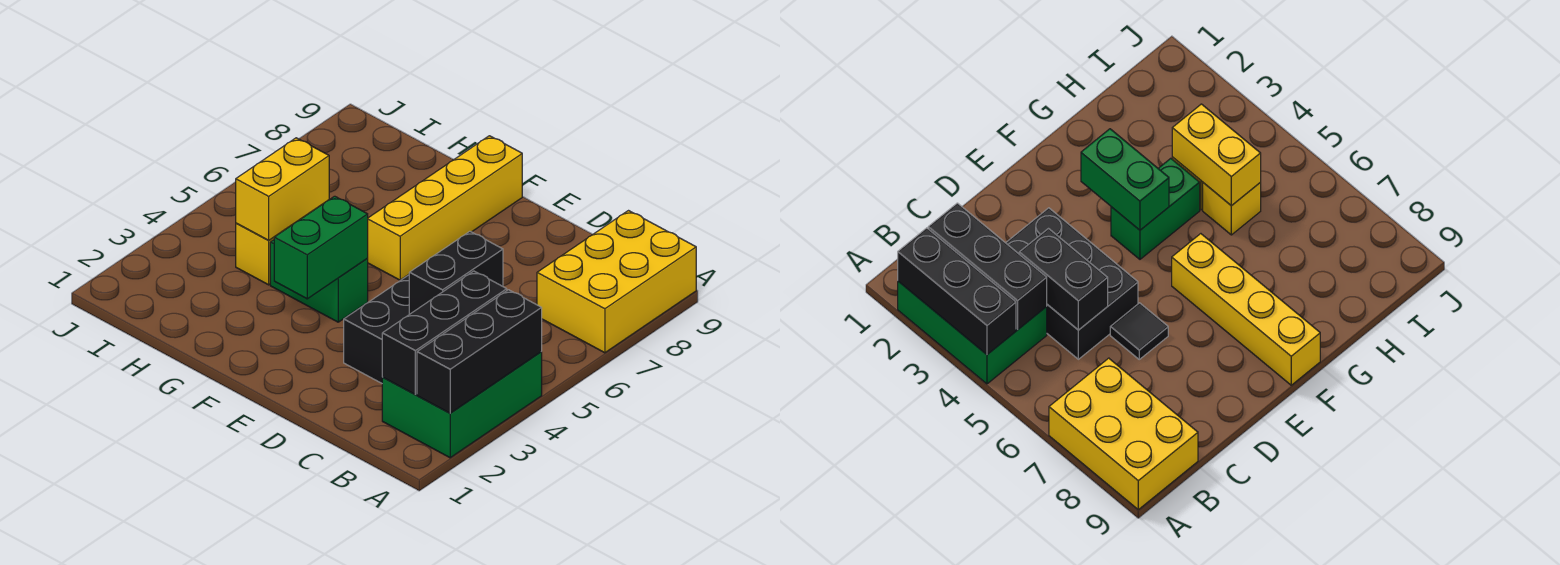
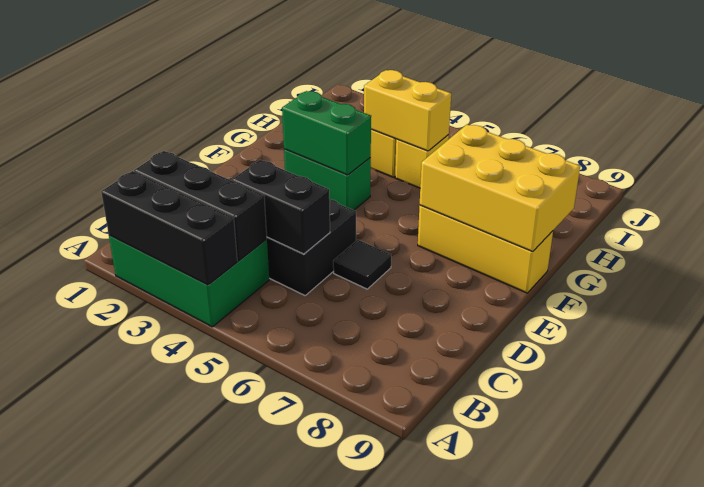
yellow brick A7:B9 level 1 -> yellow brick F7:G9 level 2
green brick F4:G4 level 1 -> green brick F3:F4 level 1
yellow brick F6:F9 level 1 -> yellow brick F7:F9 level 1

